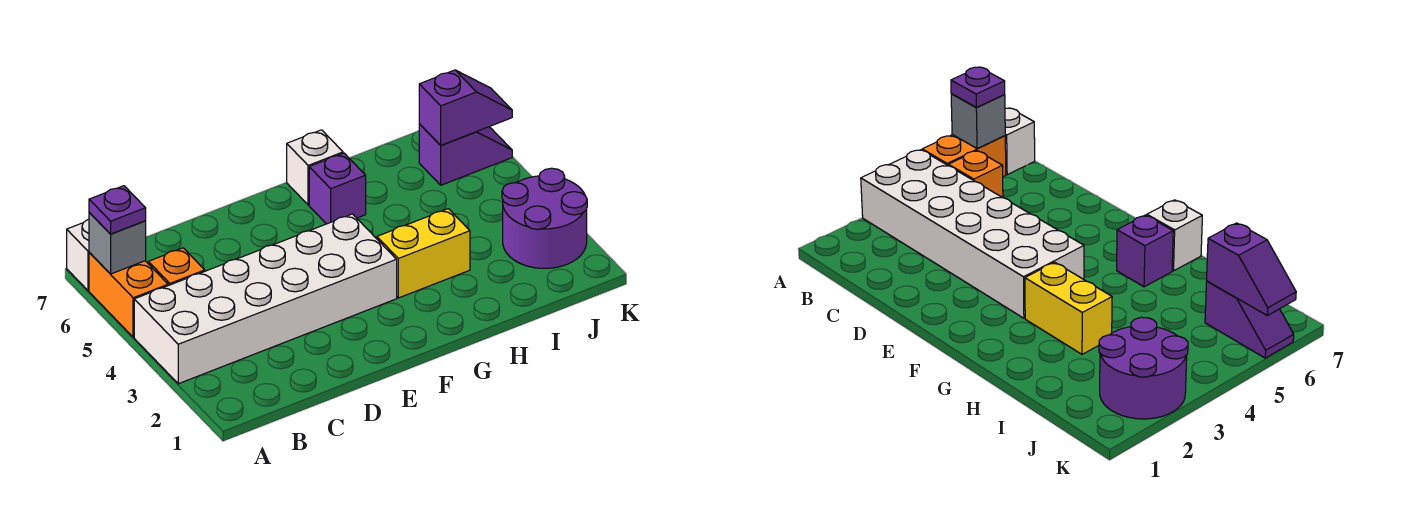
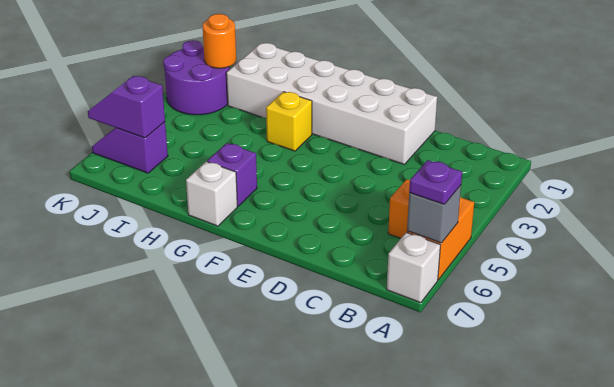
white brick A3:F4 level 1 -> white brick D1:I2 level 1
yellow brick G3:H3 level 1 -> yellow brick G3 level 1
none -> orange round brick J2 level 2

